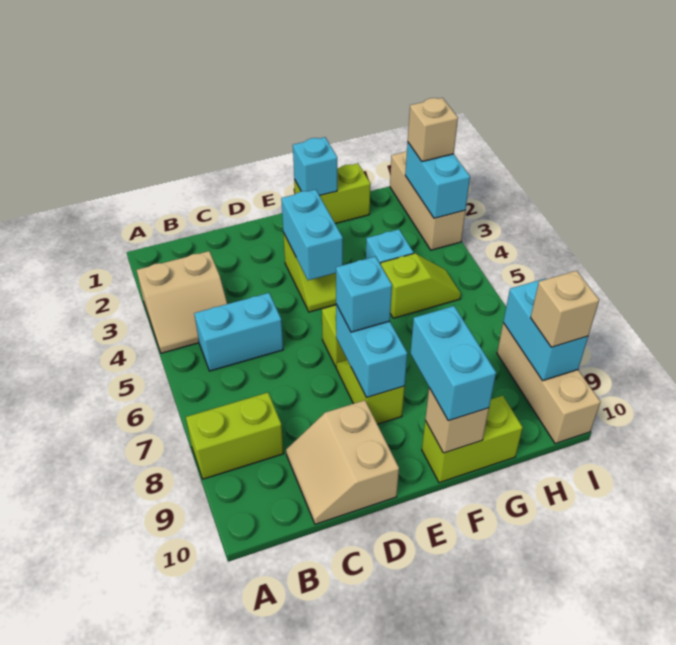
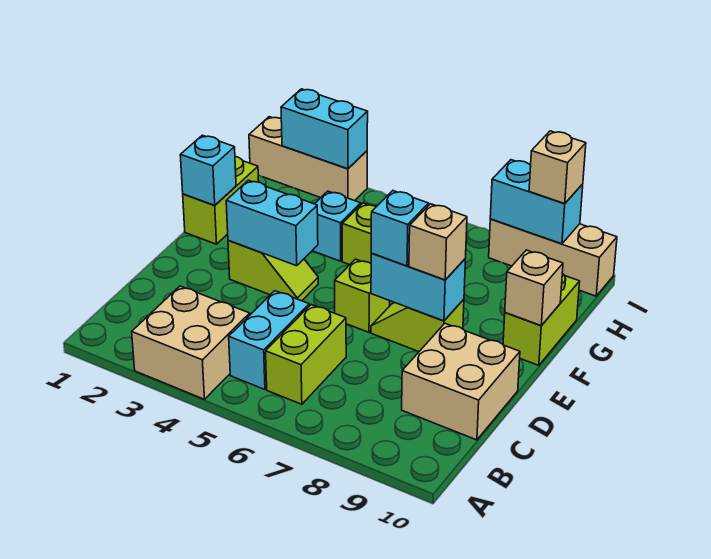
tan slope A3:B4 level 1 top 3 -> tan brick A3:B4 level 1
lime brick A8:B8 level 1 -> lime brick B6:C6 level 1
tan slope C9:D10 level 1 top D -> tan brick C9:D10 level 1
cyan brick F9:F10 level 3 -> none
tan brick I2 level 3 -> tan brick E8 level 3

